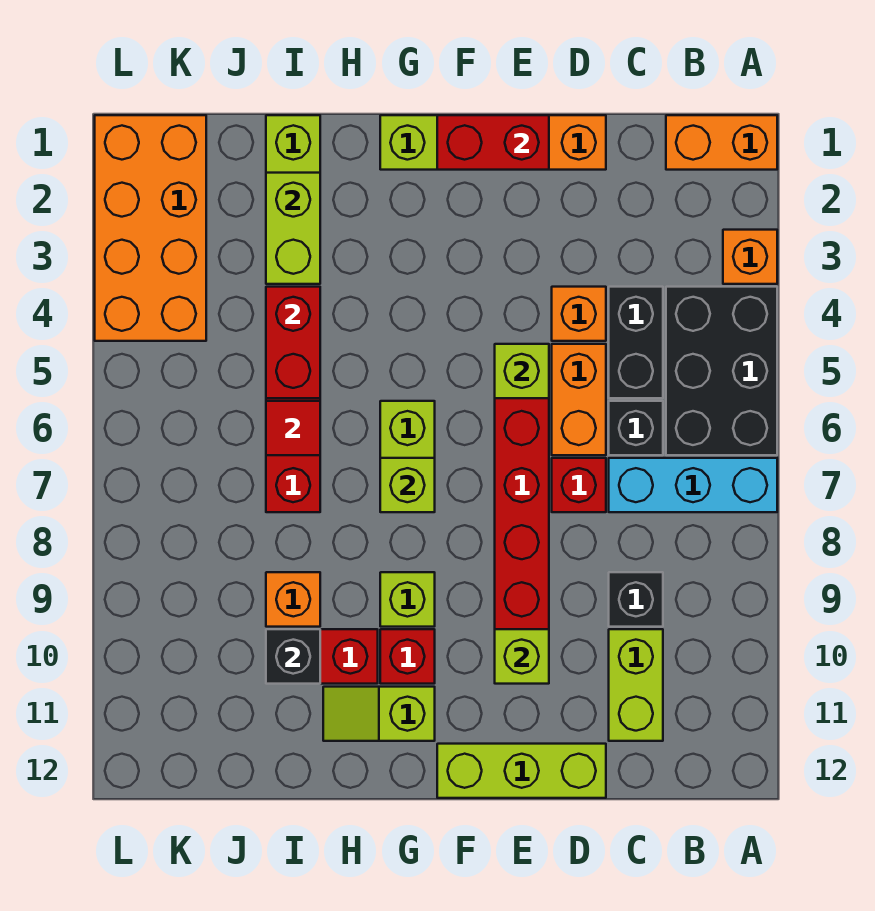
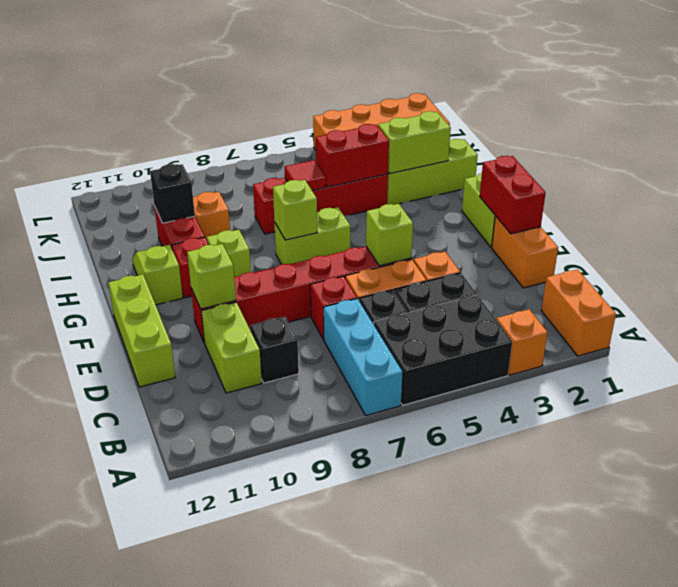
lime brick C10:C11 level 1 -> lime brick C10:D10 level 1

